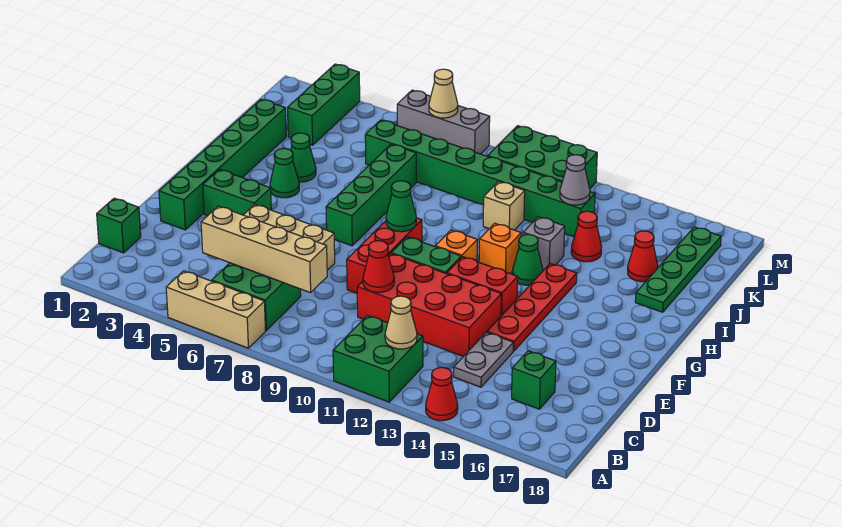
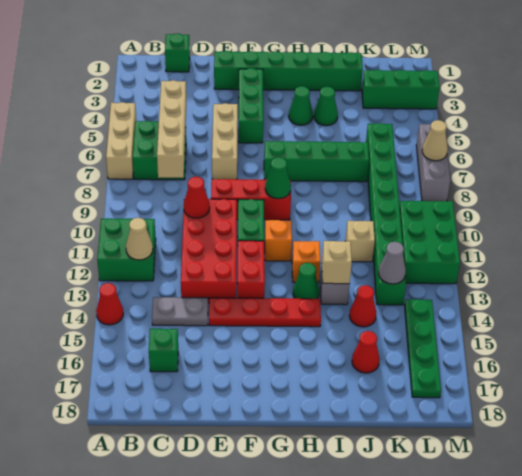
green brick F3:F4 level 1 -> green brick F3:F5 level 1
none -> tan brick I13 level 2
green plate I17:L17 level 1 -> green plate L14:L17 level 1

